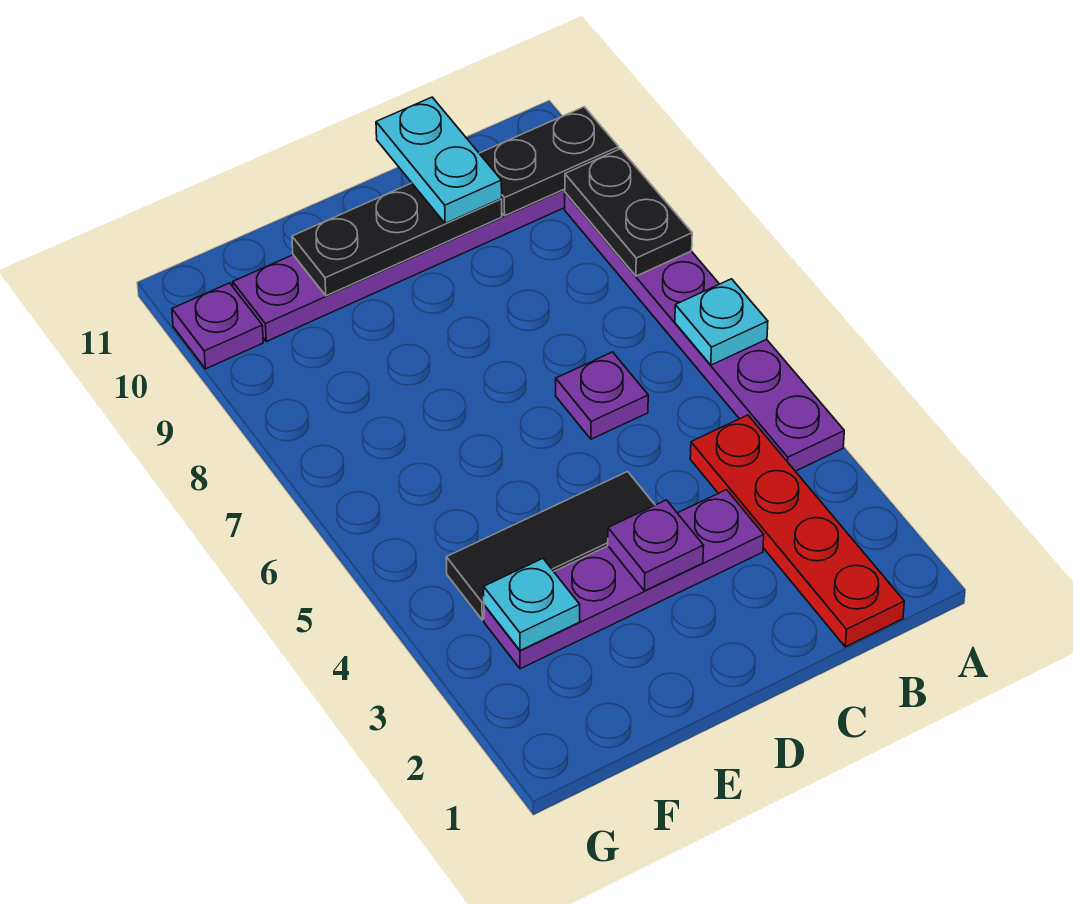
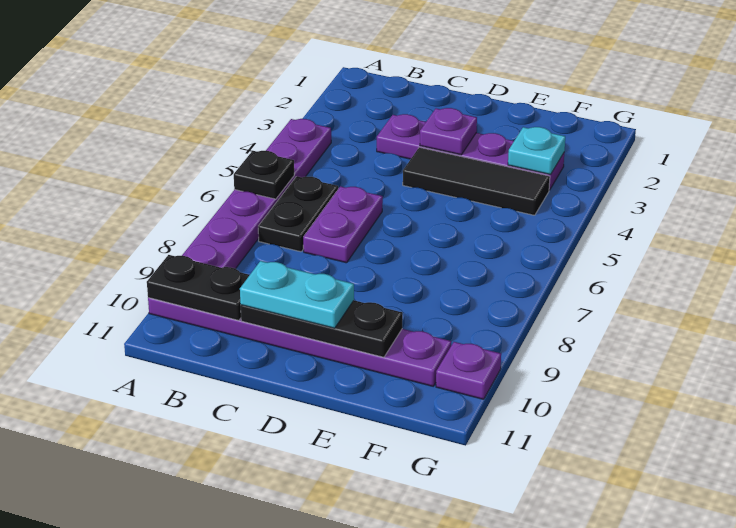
cyan plate A6 level 2 -> black plate A6 level 2
black plate A8:A9 level 2 -> black plate B6:B7 level 1
red plate B1:B4 level 1 -> none
purple plate C6 level 1 -> purple plate C6:C7 level 1
cyan plate C10:C11 level 3 -> cyan plate C10:D10 level 3

